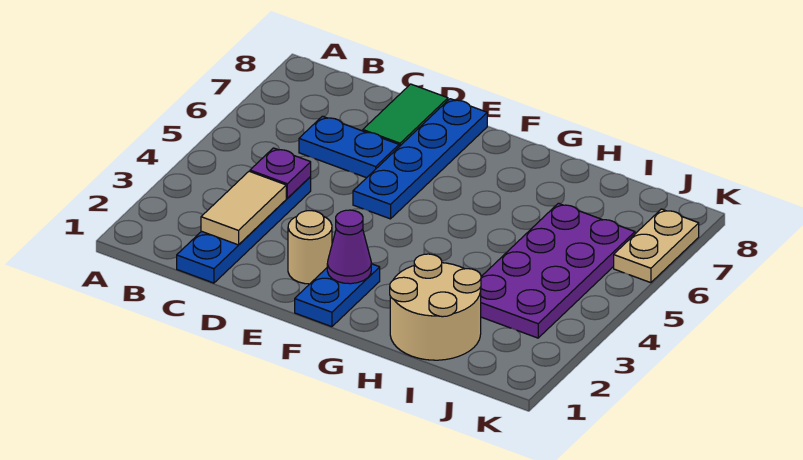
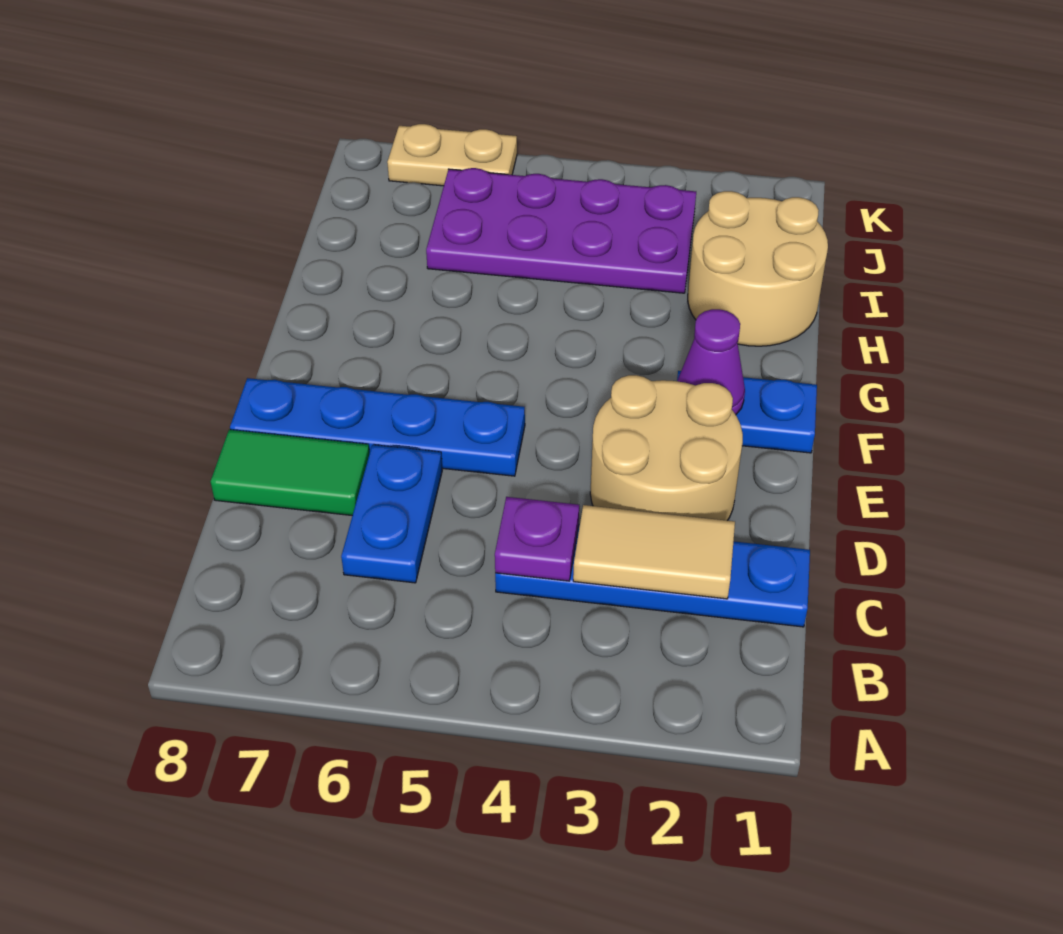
tan round brick E2 level 1 -> tan round brick D2:E3 level 1

